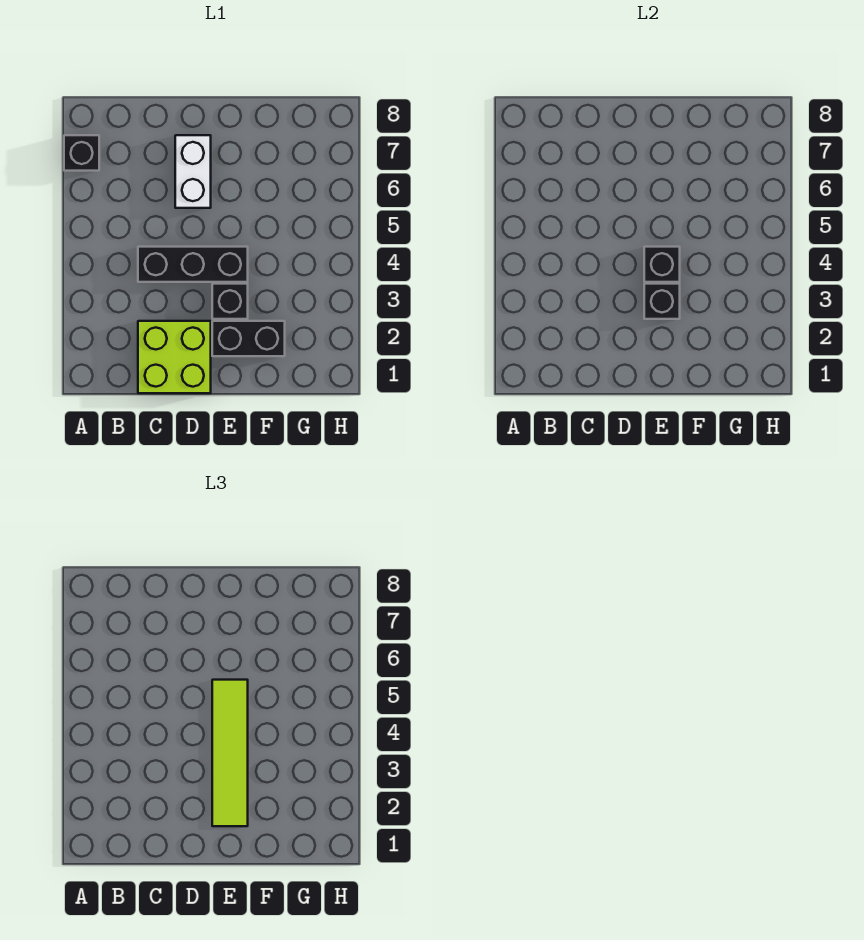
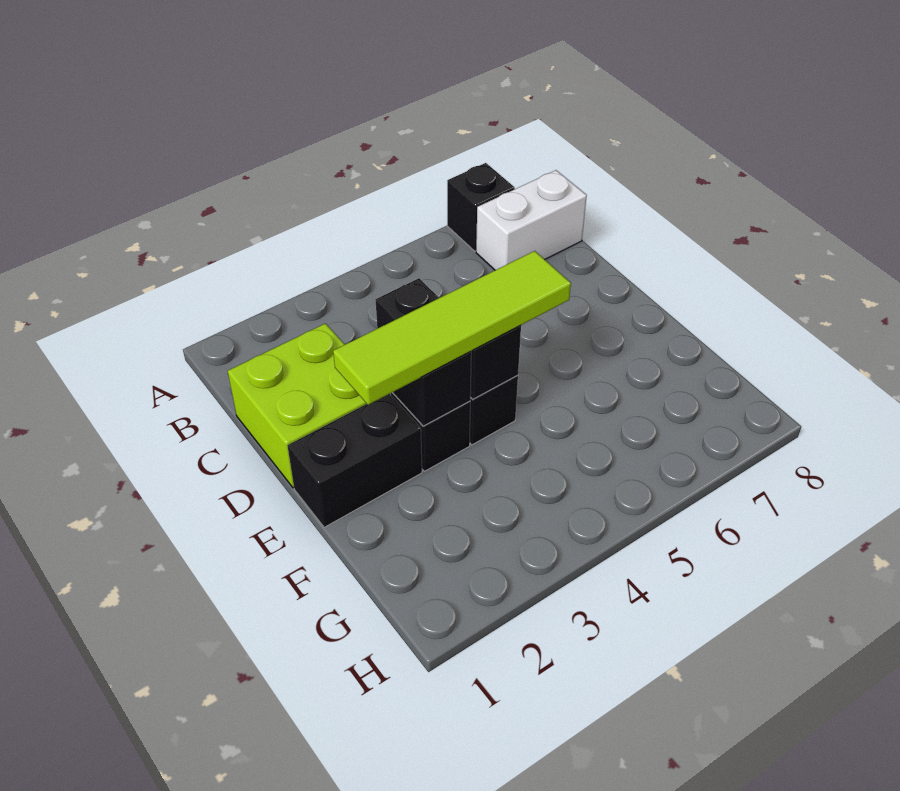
white brick D6:D7 level 1 -> white brick B7:B8 level 1
black brick E2:F2 level 1 -> black brick E1:E2 level 1

